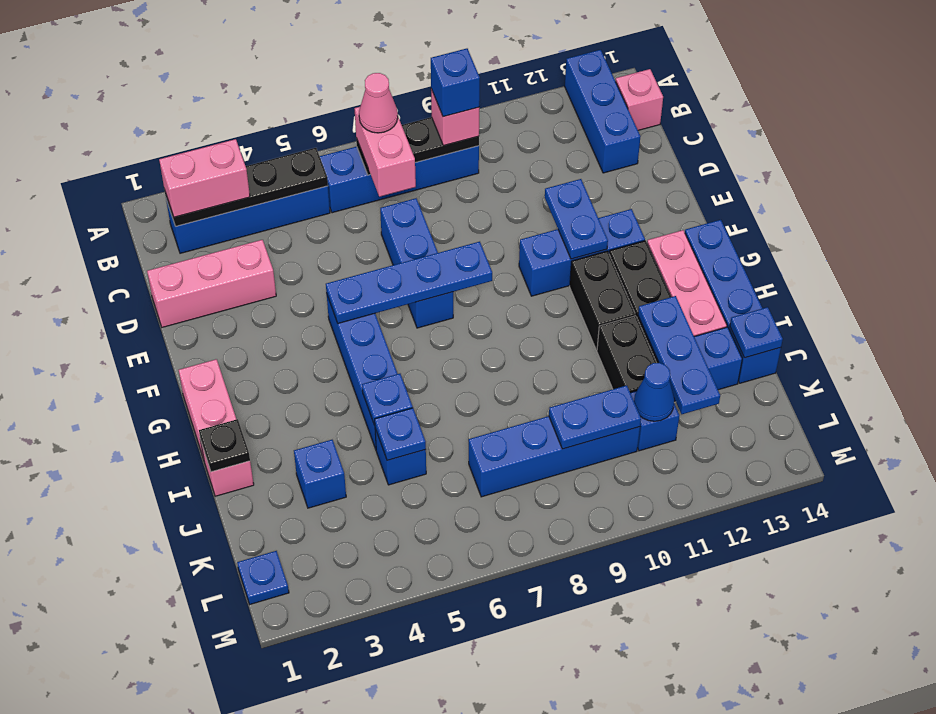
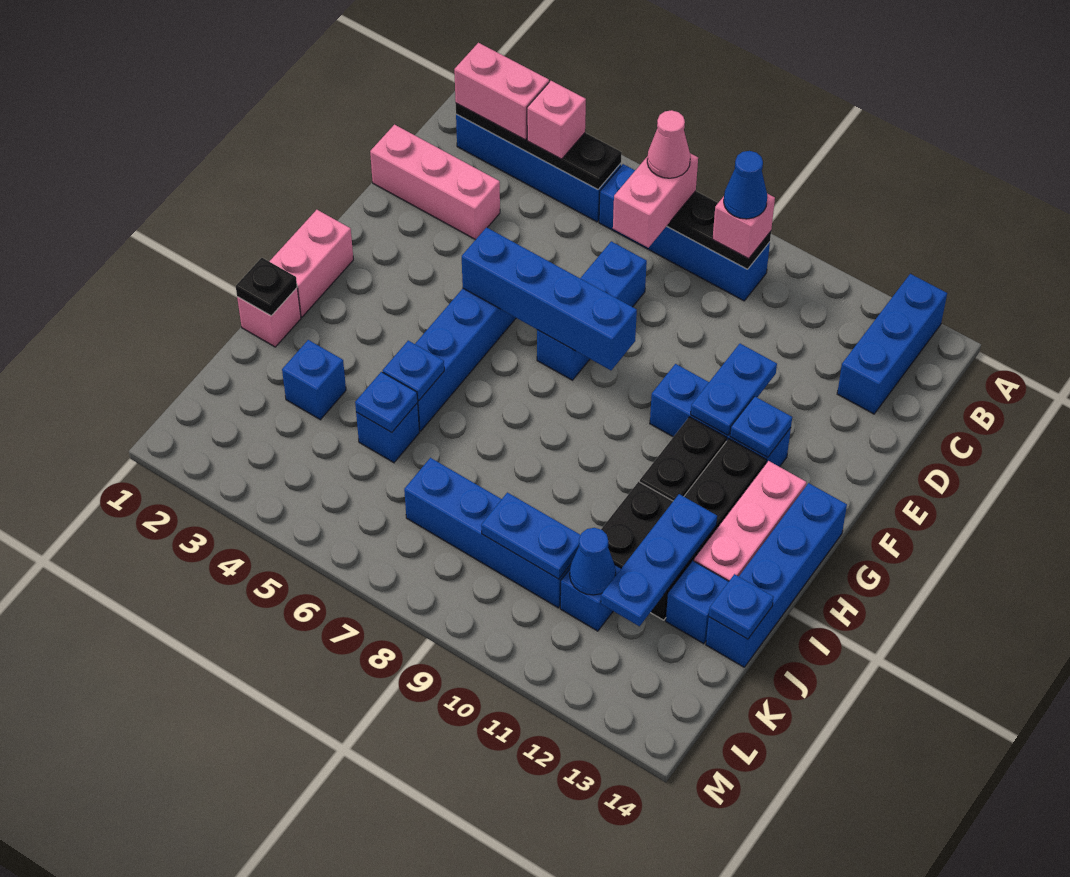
blue brick B9 level 4 -> blue cone B9 level 4
pink brick B14 level 1 -> pink brick B4 level 3
blue plate F5:F8 level 2 -> blue brick F5:F8 level 2
blue plate L1 level 1 -> blue plate F12 level 2

